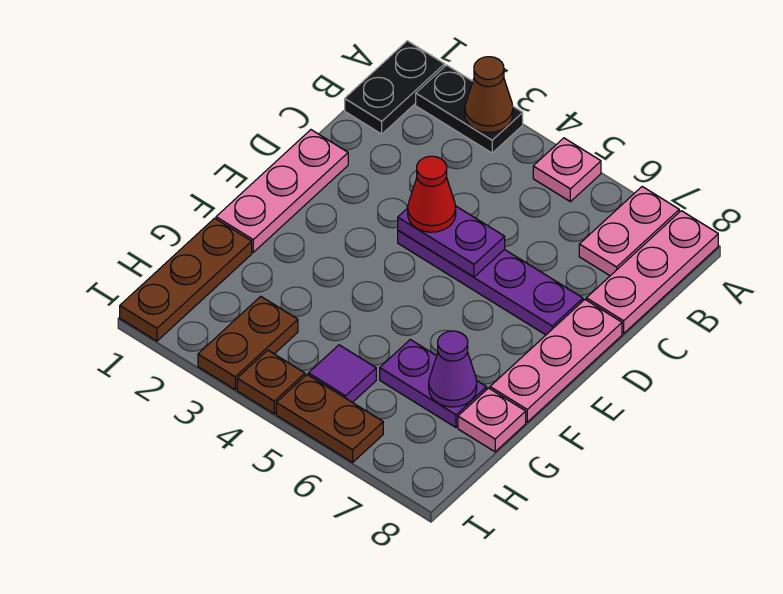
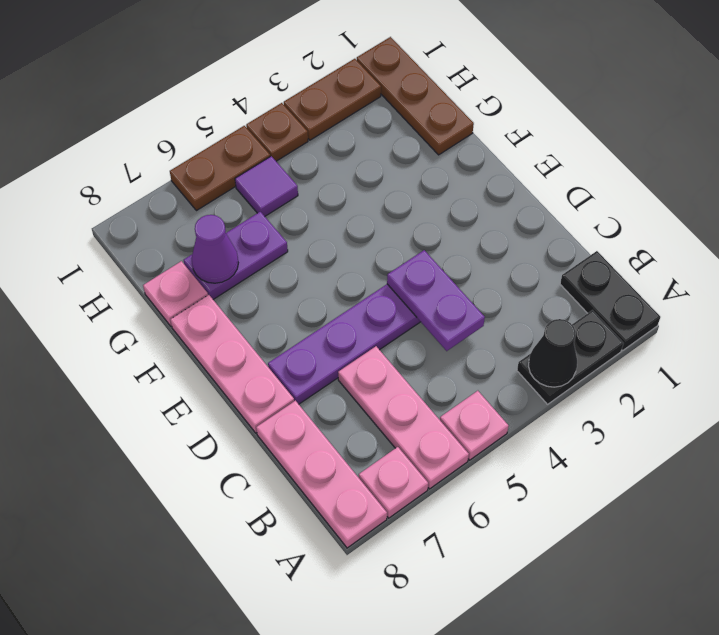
brown cone A3 level 2 -> black cone A3 level 2
pink plate A7:B7 level 1 -> pink plate A7 level 1
pink plate D1:F1 level 1 -> pink plate A6:C6 level 1
purple plate D4:D5 level 2 -> purple plate C4:D4 level 2
red cone D4 level 3 -> none
brown plate H3:I3 level 1 -> brown plate I2:I3 level 1

